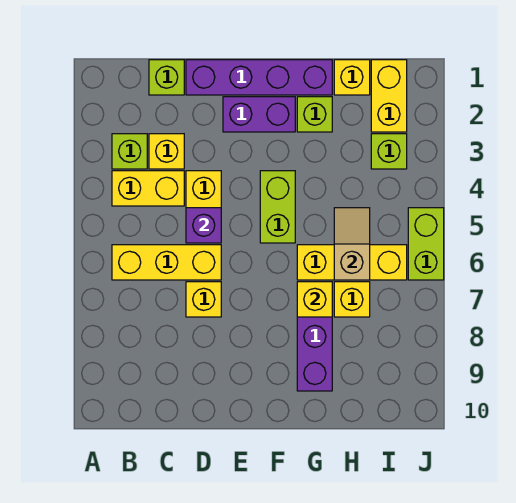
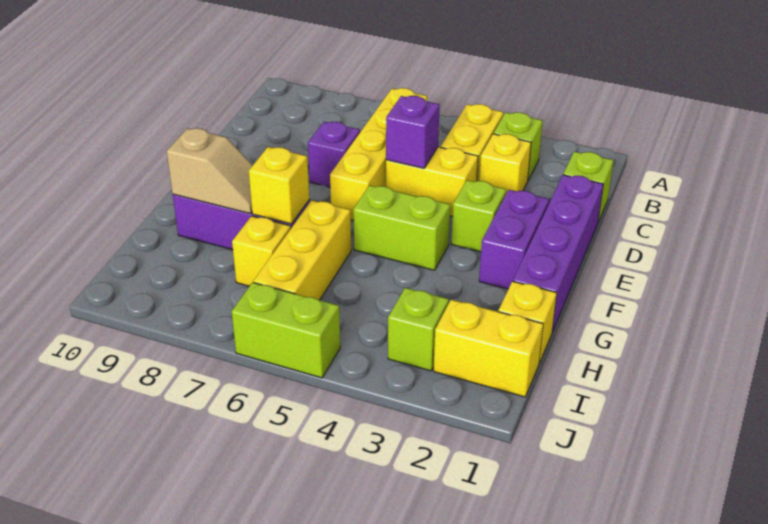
yellow brick B6:D6 level 1 -> yellow brick B6:E6 level 1
yellow brick D7 level 1 -> purple brick D7 level 1
lime brick G2 level 1 -> lime brick E3 level 1
tan slope H5:H6 level 2 top 6 -> tan slope G8:G9 level 2 top 9

